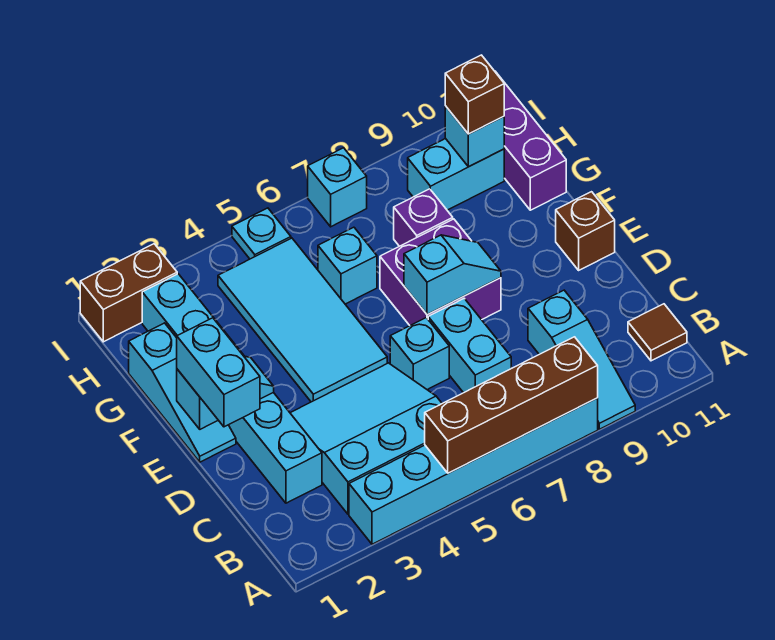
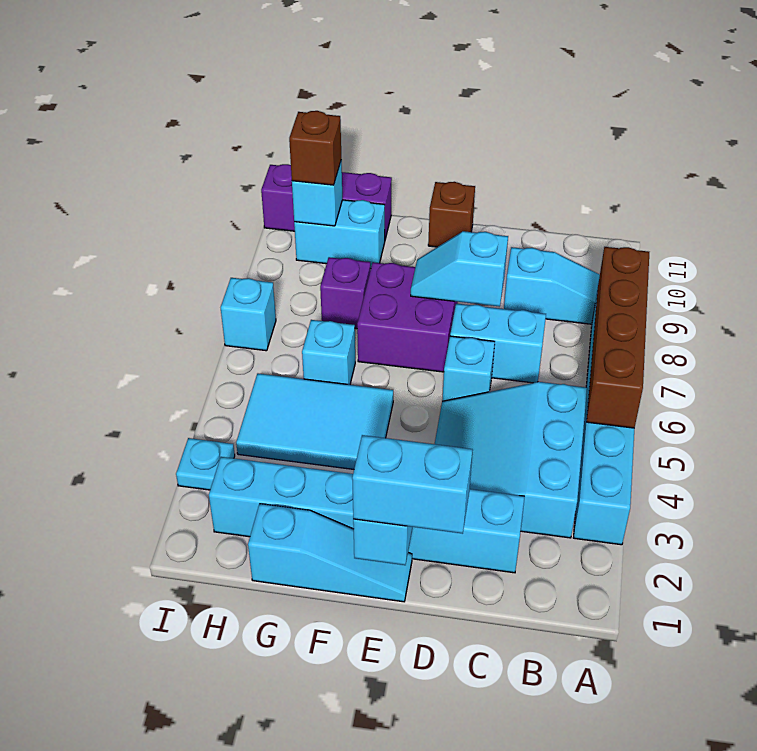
brown tile B11 level 1 -> none
cyan tile E4:H5 level 1 -> cyan tile F4:H5 level 1
cyan slope E7:E8 level 2 top 7 -> cyan slope D8:E8 level 2 top D
cyan brick H9:H10 level 1 -> cyan brick G10:H10 level 1
brown brick I1:I2 level 1 -> none
cyan plate I5 level 1 -> cyan plate I3 level 1

